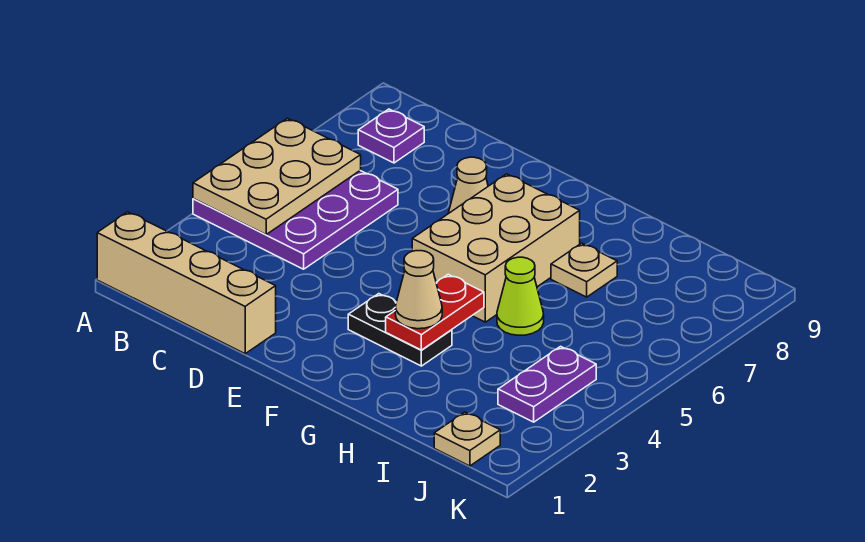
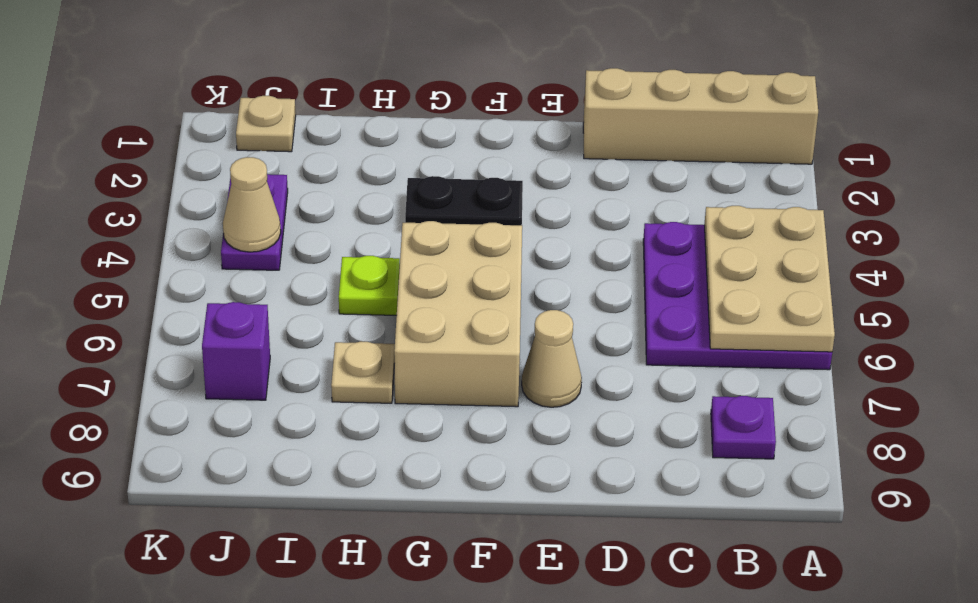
red plate G3:G4 level 2 -> none
tan cone G3 level 3 -> tan cone J4 level 2
lime cone H5 level 1 -> lime plate H5 level 1
none -> purple brick J7 level 1

